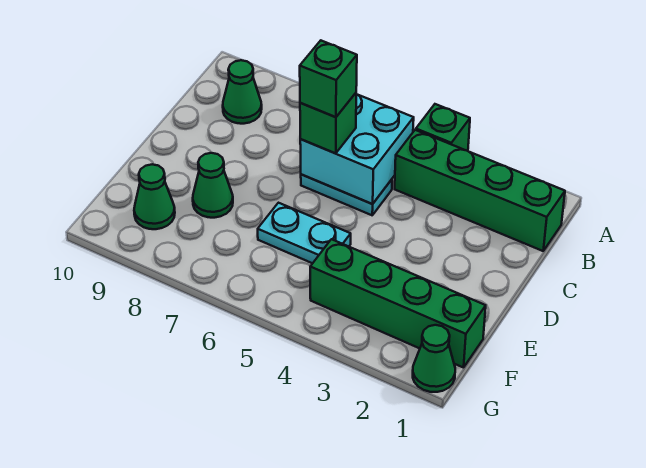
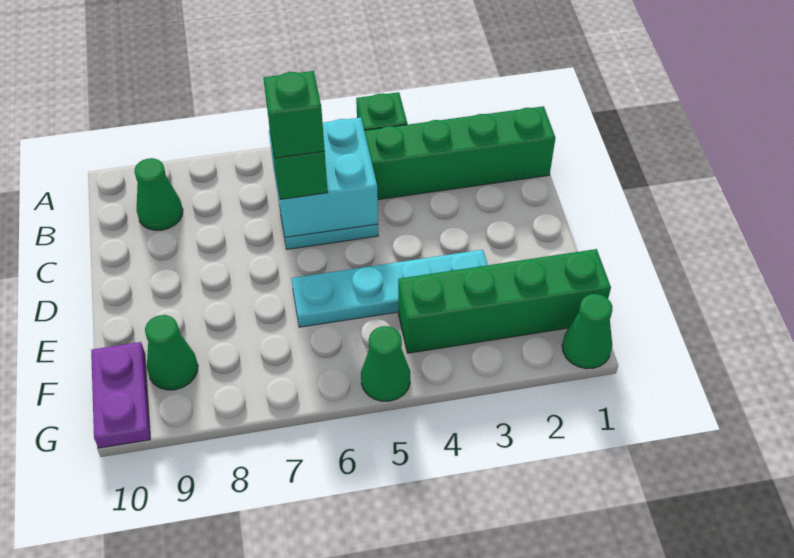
cyan plate E5:E6 level 1 -> cyan plate E3:E6 level 1
green cone E8 level 1 -> green cone G5 level 1
none -> purple plate F10:G10 level 1

